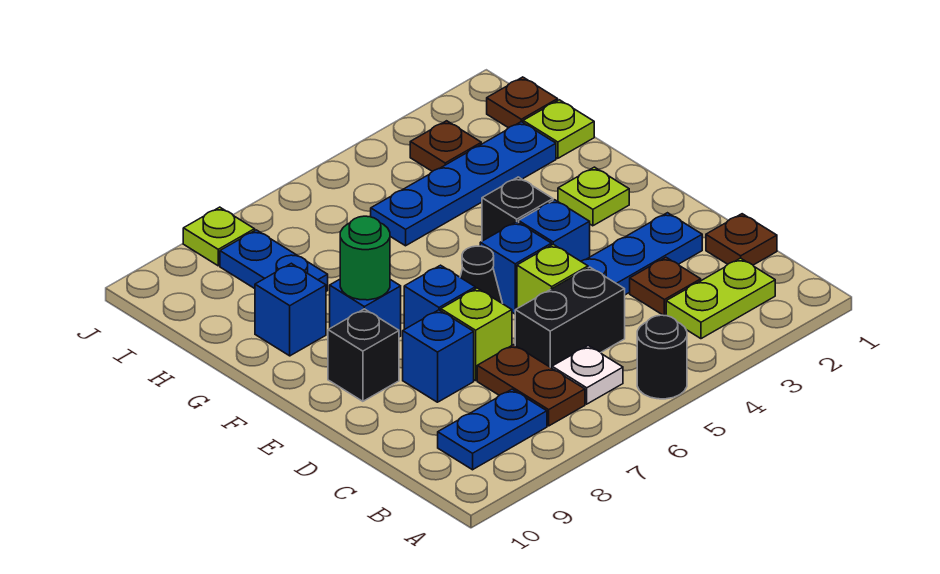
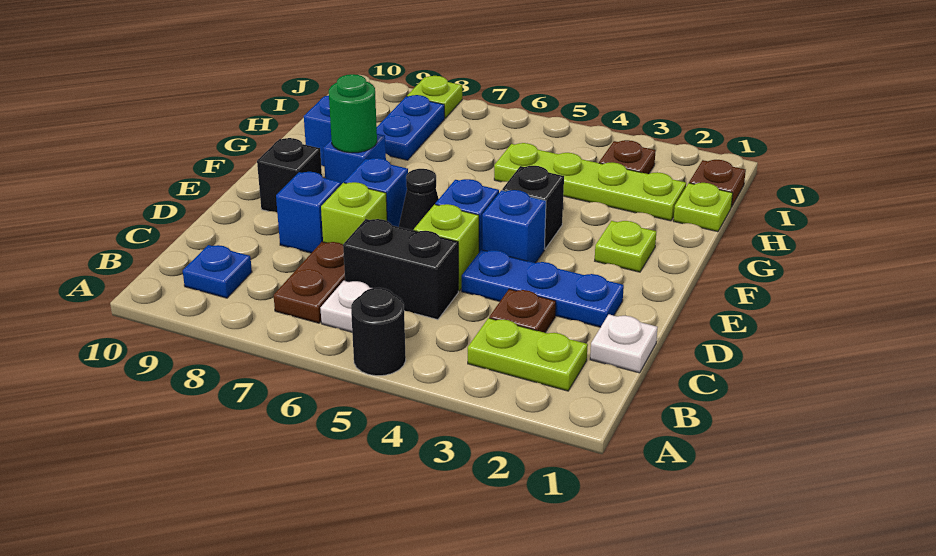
blue plate B8:B9 level 1 -> blue plate B9 level 1
brown plate C1 level 1 -> white plate C1 level 1
blue plate H2:H5 level 1 -> lime plate H2:H5 level 1

